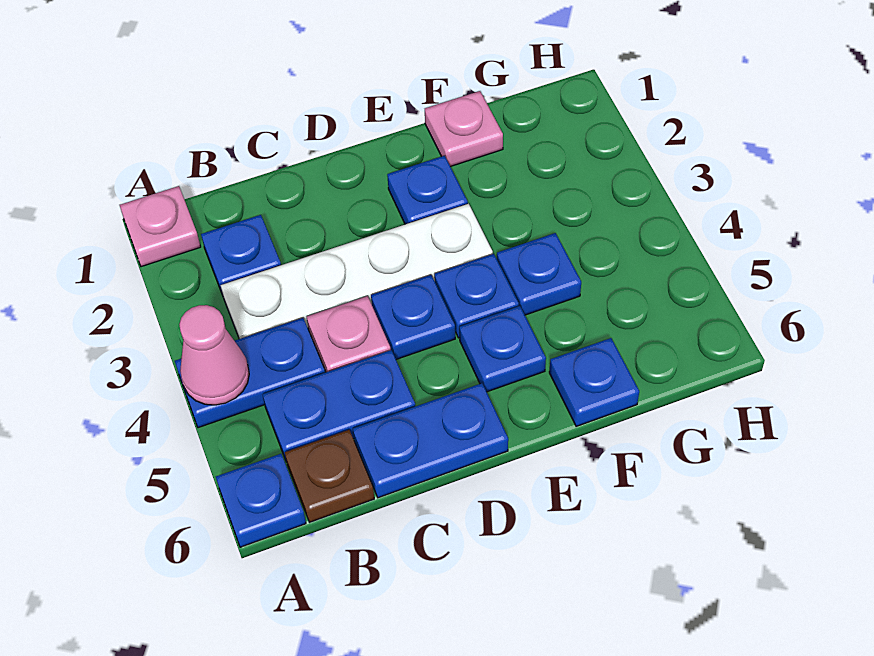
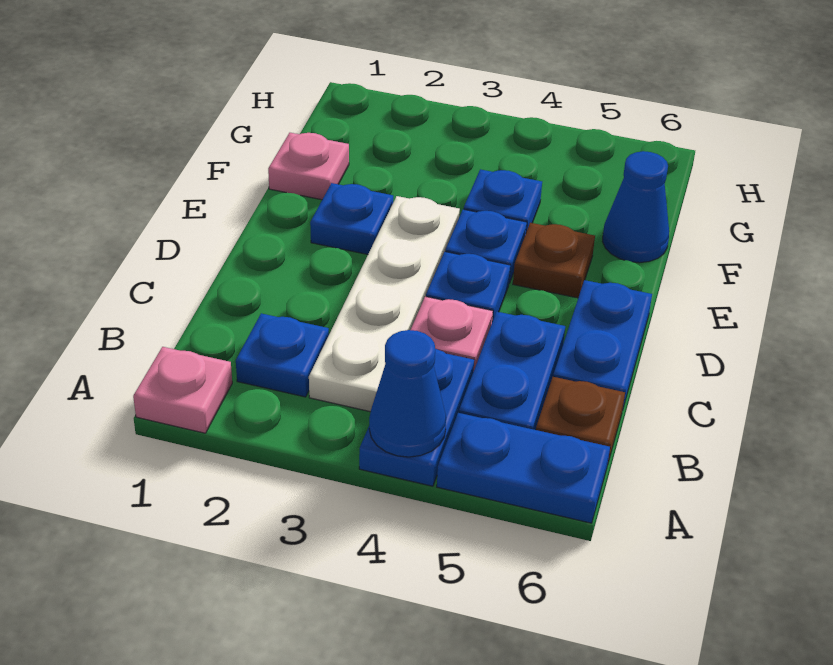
pink cone A4 level 2 -> blue cone A4 level 2
blue plate A6 level 1 -> blue plate A5:A6 level 1
blue plate E5 level 1 -> brown plate E5 level 1
blue plate F6 level 1 -> blue cone F6 level 1

